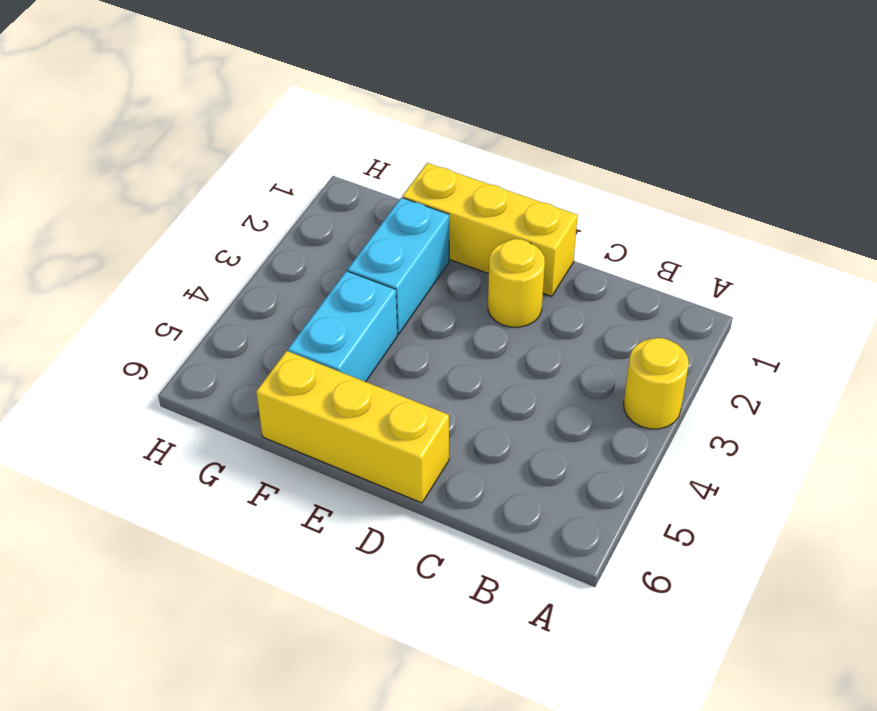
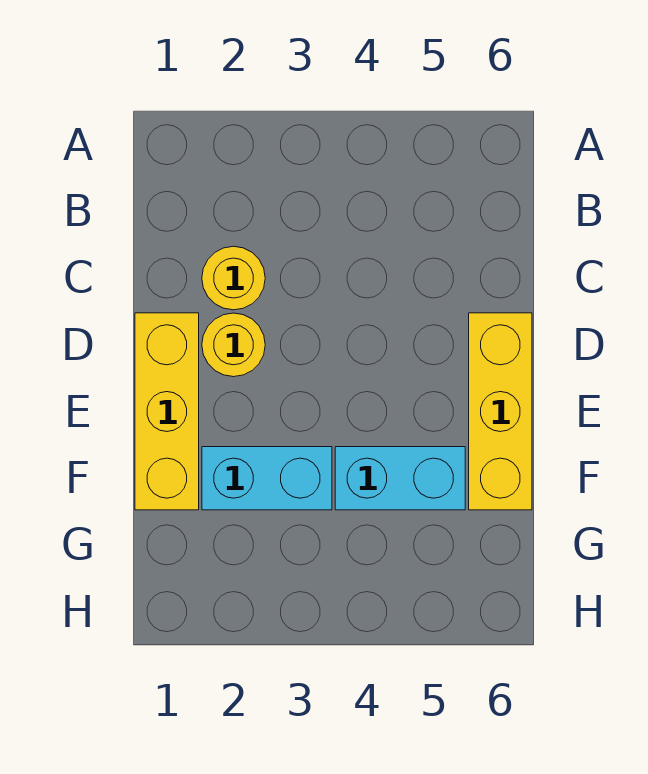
yellow round brick A3 level 1 -> yellow round brick C2 level 1

